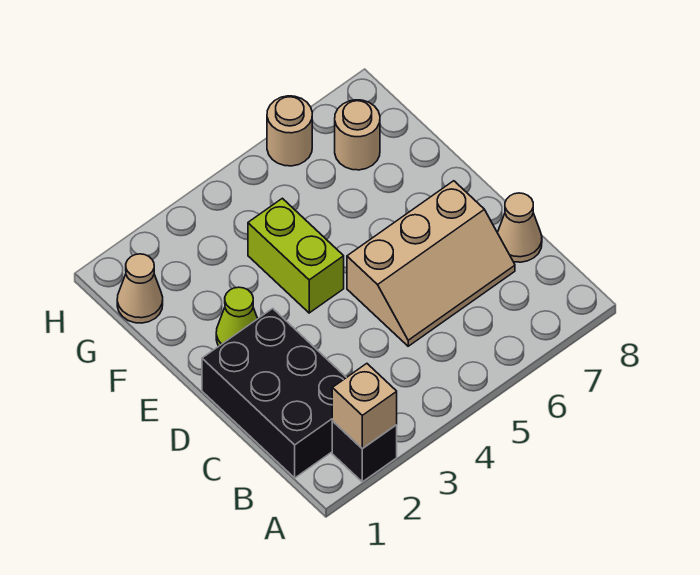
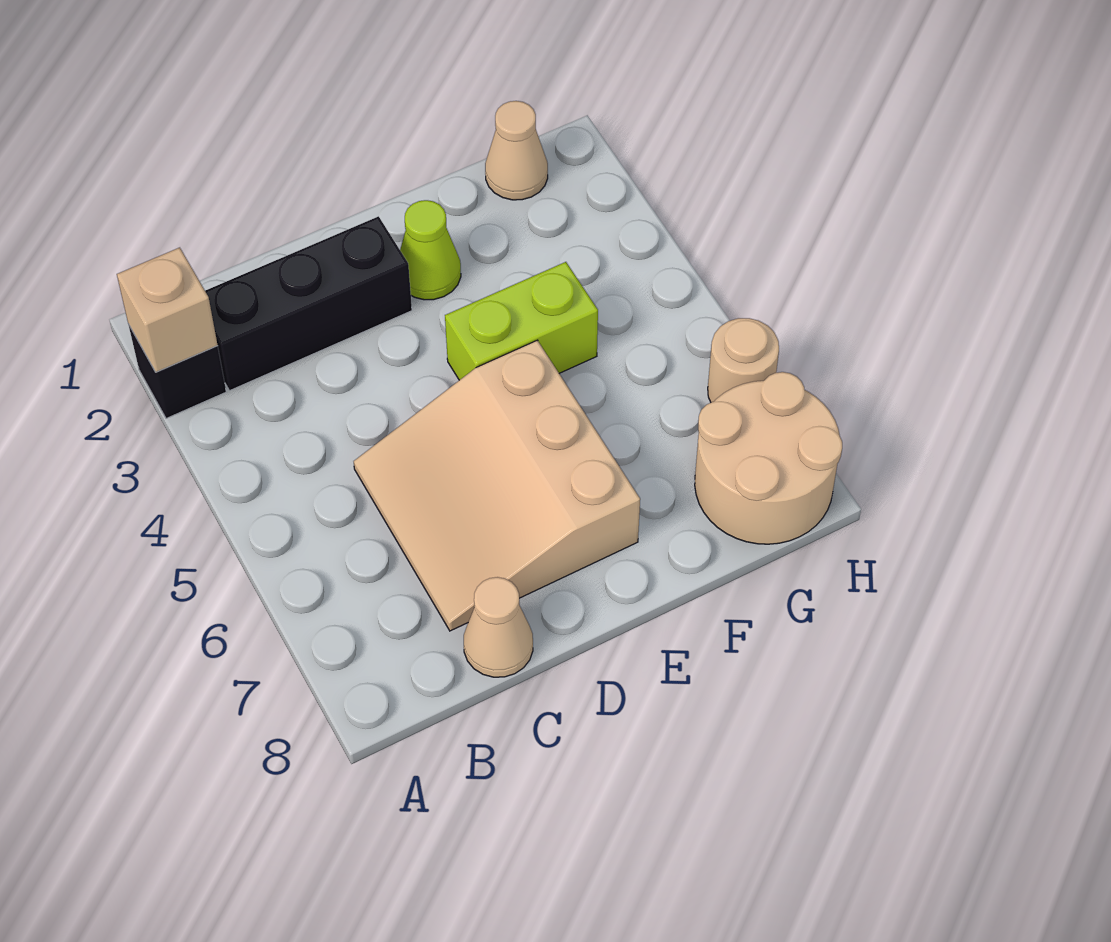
black brick B1:D2 level 1 -> black brick B2:D2 level 1
tan slope C5:D7 level 1 top D -> tan slope C5:E7 level 1 top E
tan round brick G7 level 1 -> tan round brick G7:H8 level 1

